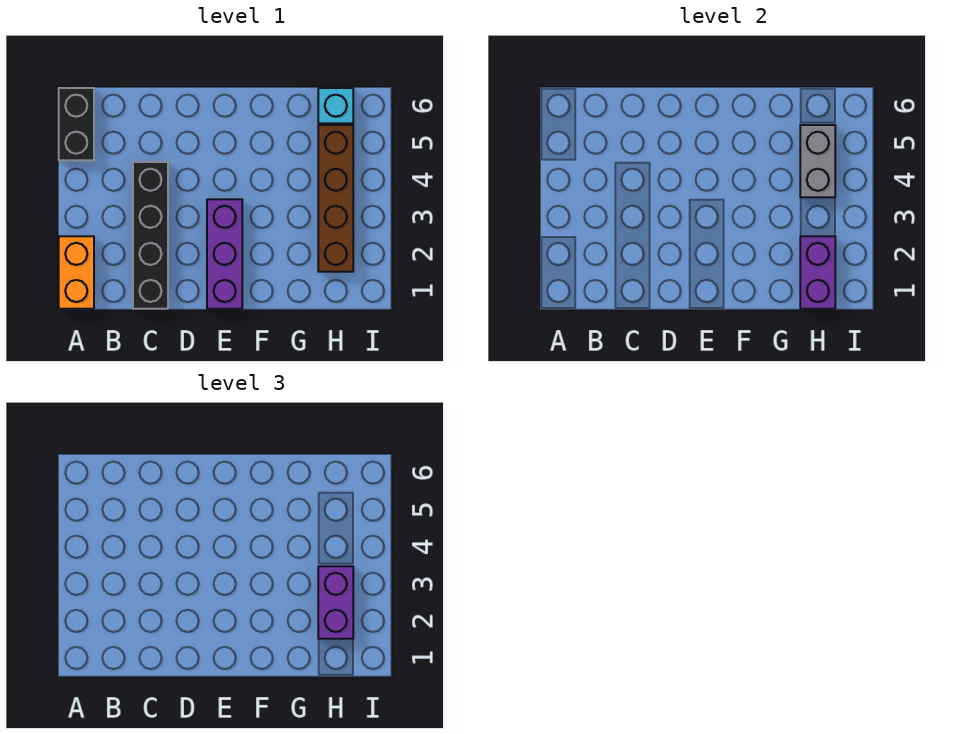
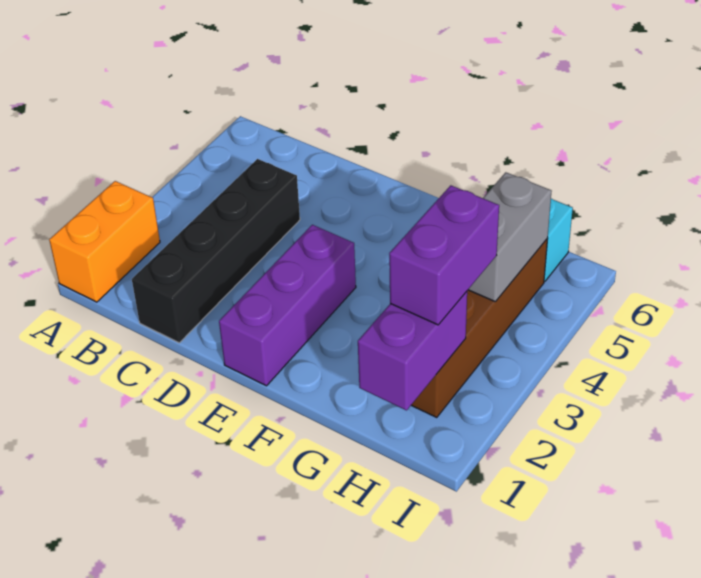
black brick A5:A6 level 1 -> none

